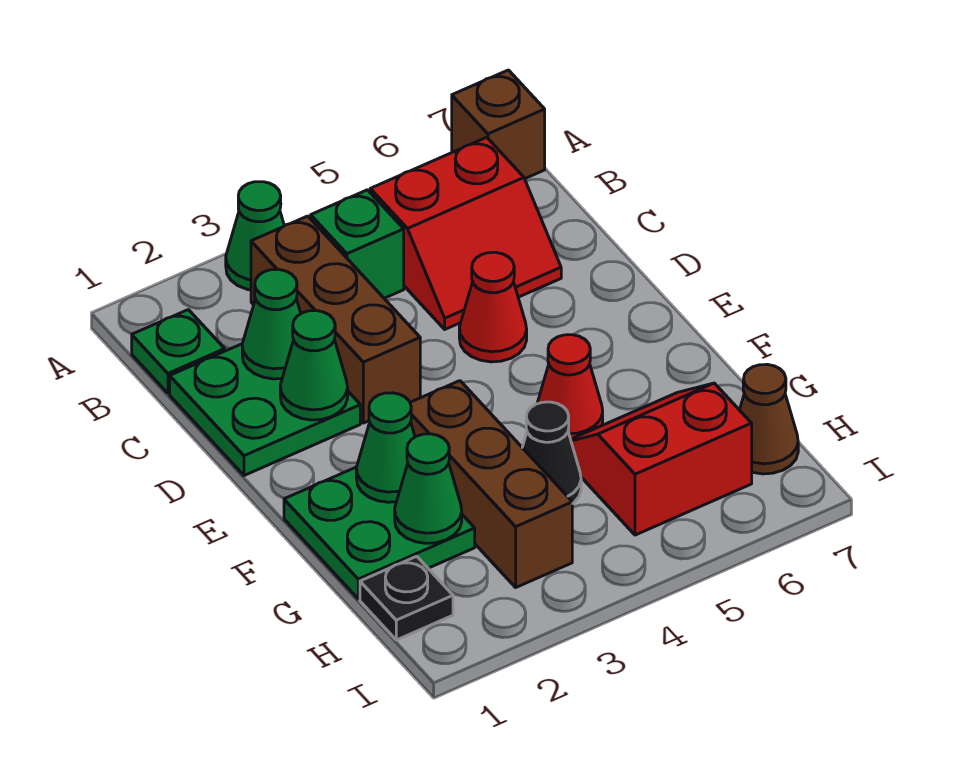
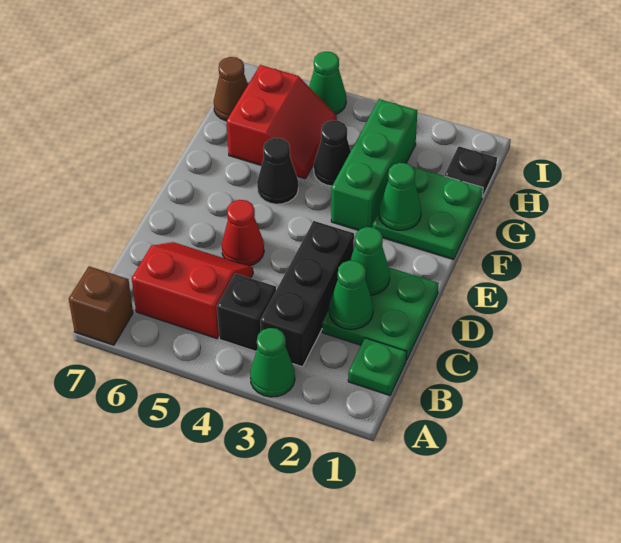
brown brick B3:D3 level 1 -> black brick B3:D3 level 1
green brick B4 level 1 -> black brick B4 level 1
brown brick F3:H3 level 1 -> green brick F3:H3 level 1
red cone F5 level 1 -> black cone F5 level 1
green cone G2 level 2 -> green cone I5 level 1
red slope G5:H6 level 1 top H -> red slope G5:H6 level 1 top 6

